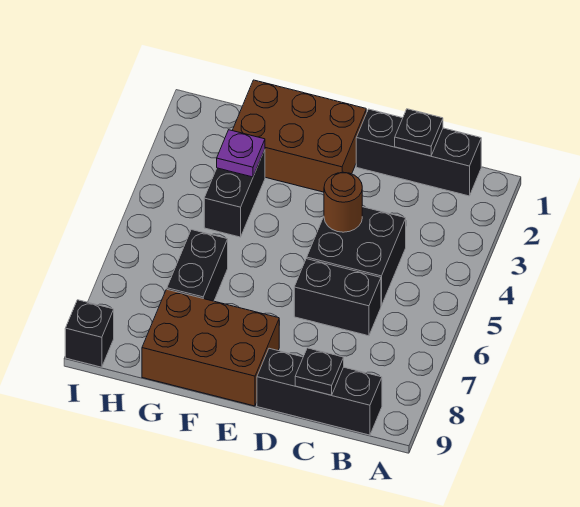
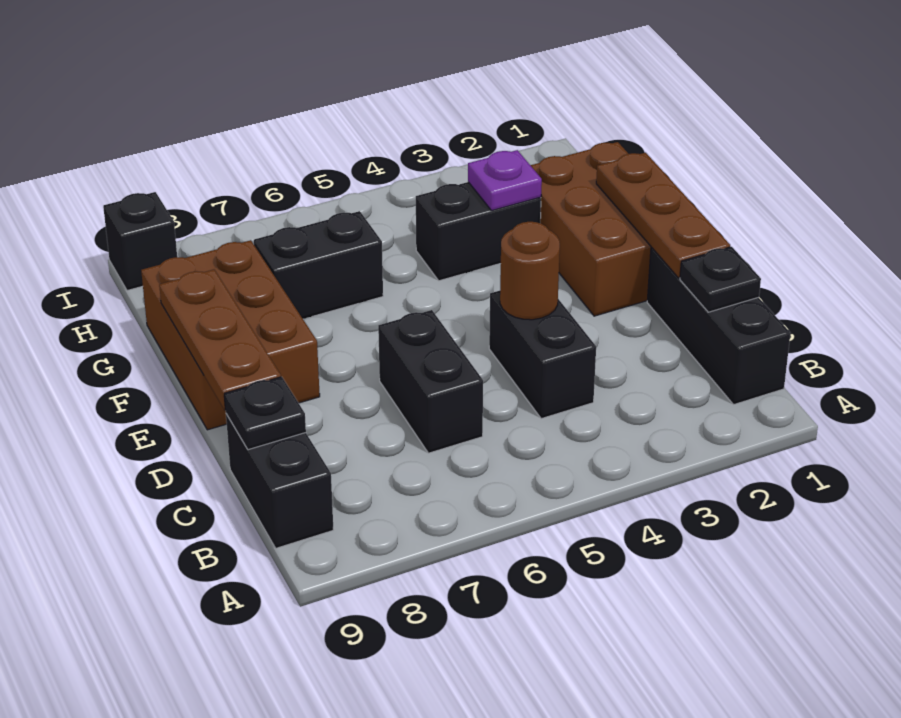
black brick B9:D9 level 1 -> black brick B9:C9 level 1
black brick C4:D5 level 1 -> black brick C4:D4 level 1
none -> brown plate D1:F1 level 2
none -> brown plate D9:F9 level 2

